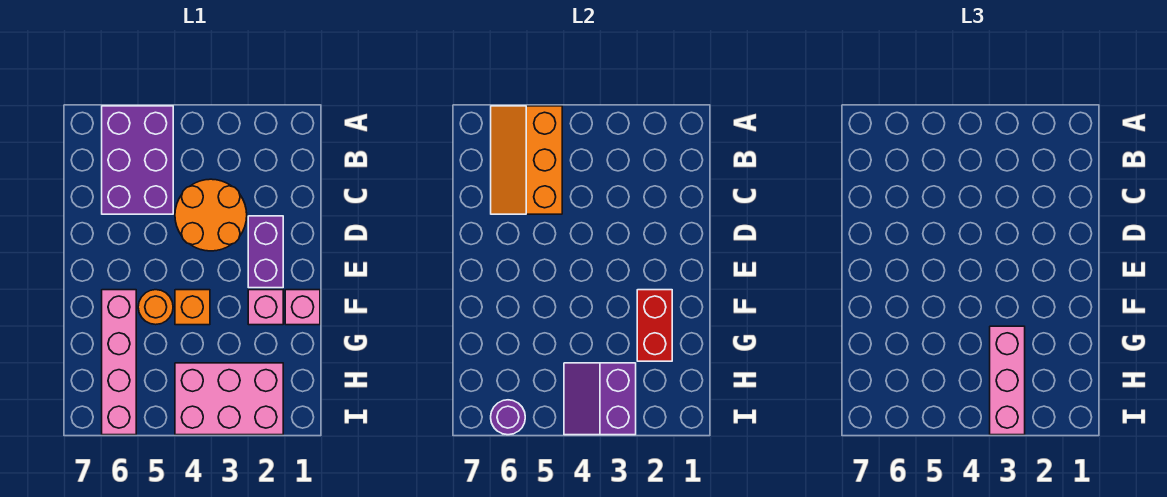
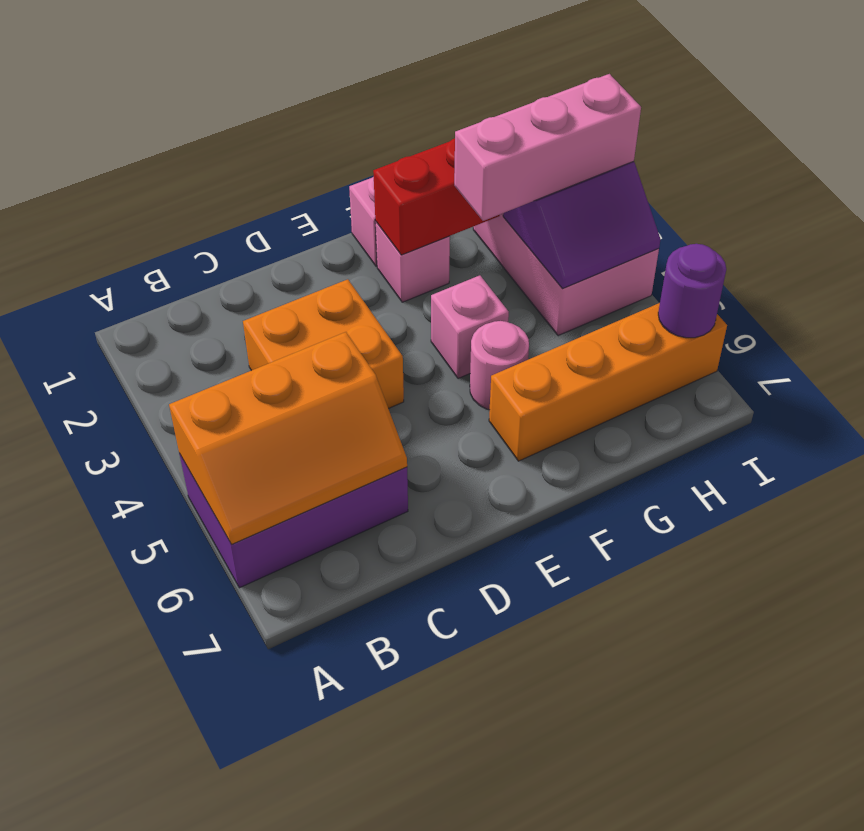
orange round brick C3:D4 level 1 -> orange brick C3:D4 level 1
purple brick D2:E2 level 1 -> none
orange brick F4 level 1 -> pink brick F4 level 1
orange round brick F5 level 1 -> pink round brick F5 level 1
pink brick F6:I6 level 1 -> orange brick F6:I6 level 1

